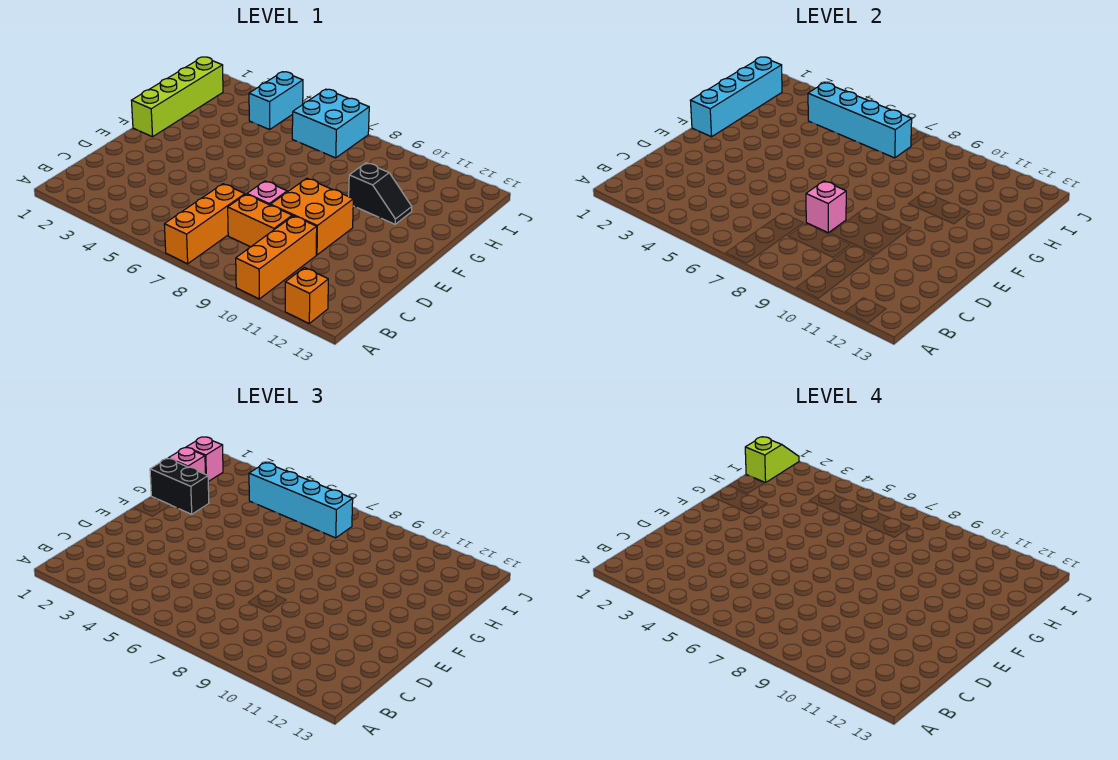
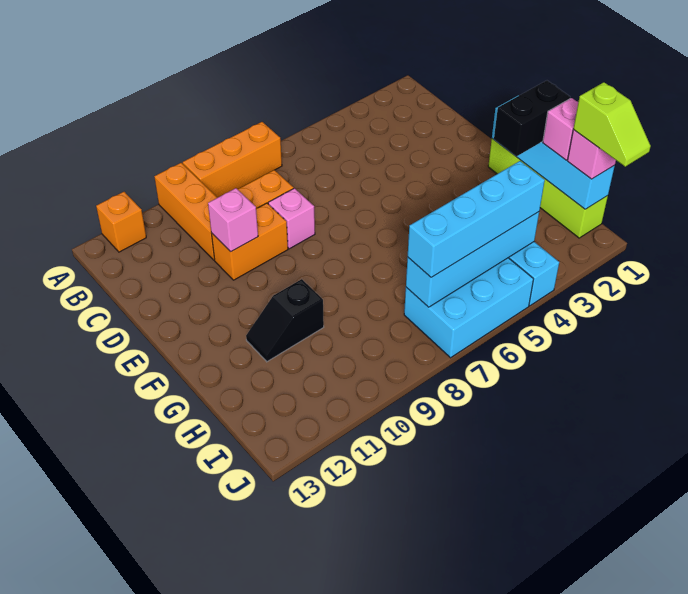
orange brick A7:C7 level 1 -> orange brick A7:A9 level 1
pink brick D8 level 2 -> pink brick D10 level 2
orange brick D9:E10 level 1 -> orange brick D9:D10 level 1
cyan brick I6:J7 level 1 -> cyan brick I5:J7 level 1

